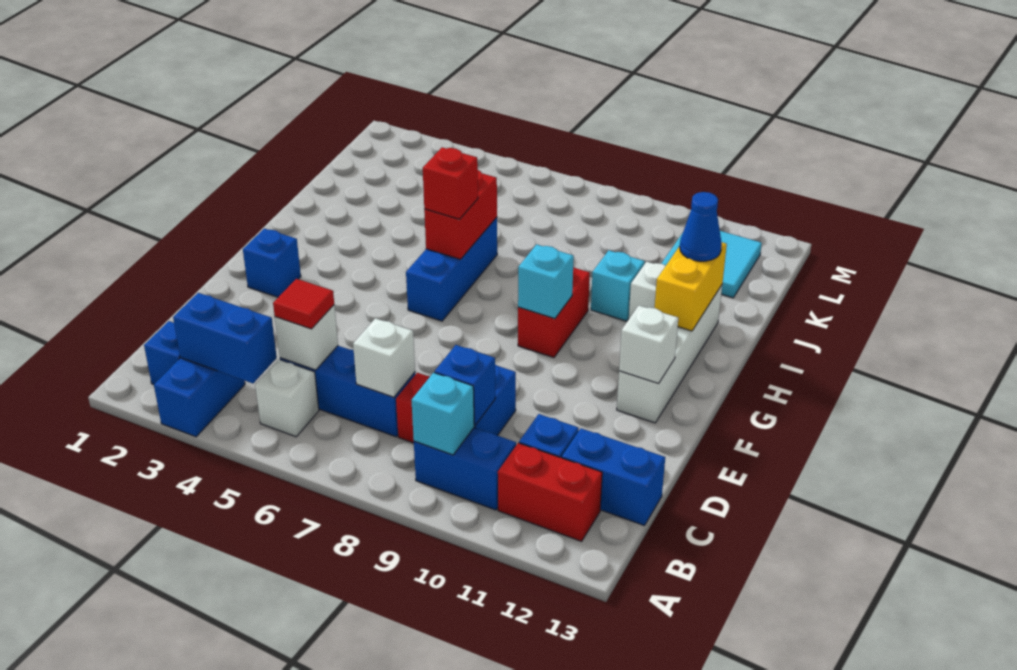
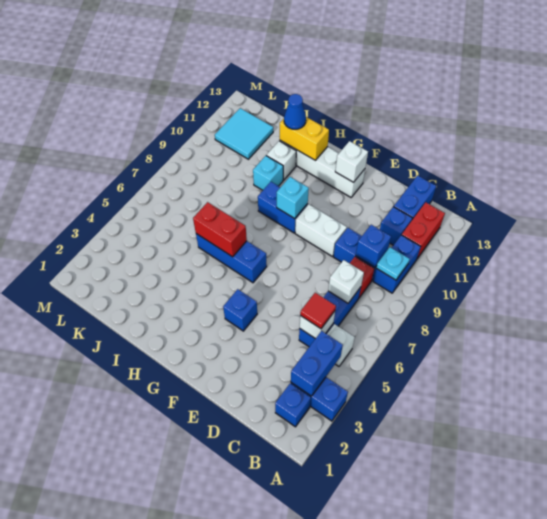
cyan brick B9 level 2 -> cyan plate B9 level 2
none -> white brick E9:F9 level 1
blue brick F2 level 1 -> blue brick F4 level 1
red brick G9:H9 level 1 -> blue brick G9:H9 level 1
red brick H6 level 3 -> none

